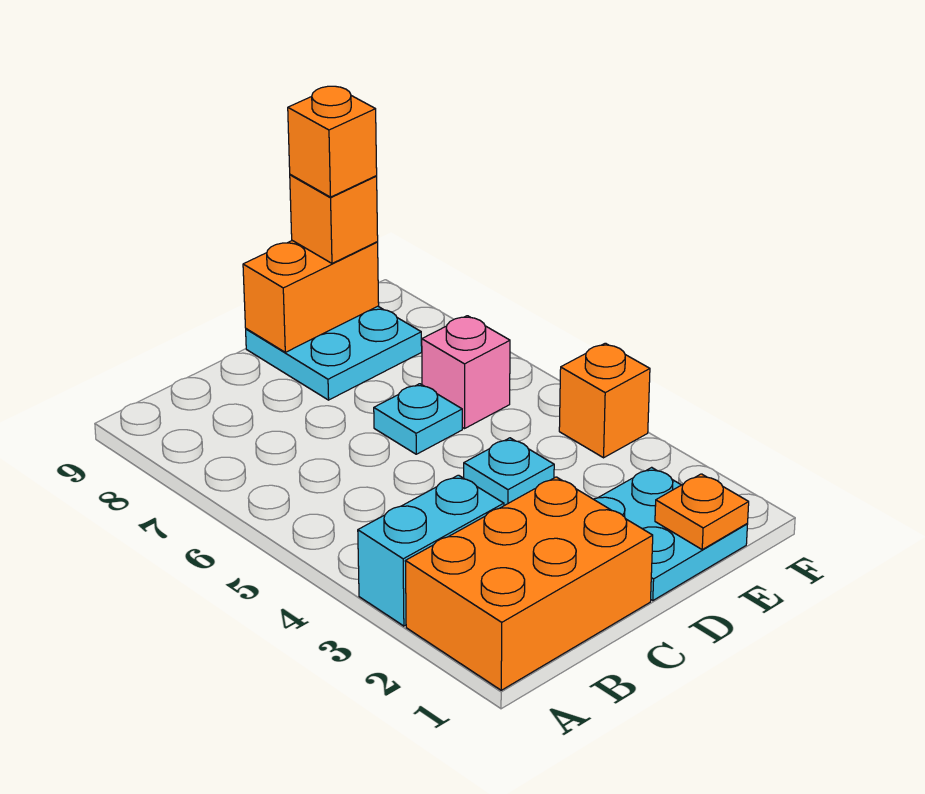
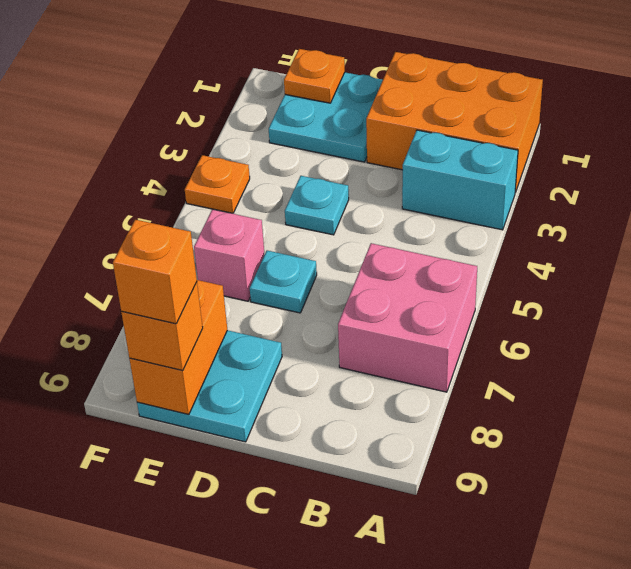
none -> pink brick A6:B7 level 1
orange brick D9:E9 level 2 -> orange brick E8:E9 level 2
orange brick F4 level 1 -> orange plate F4 level 1

